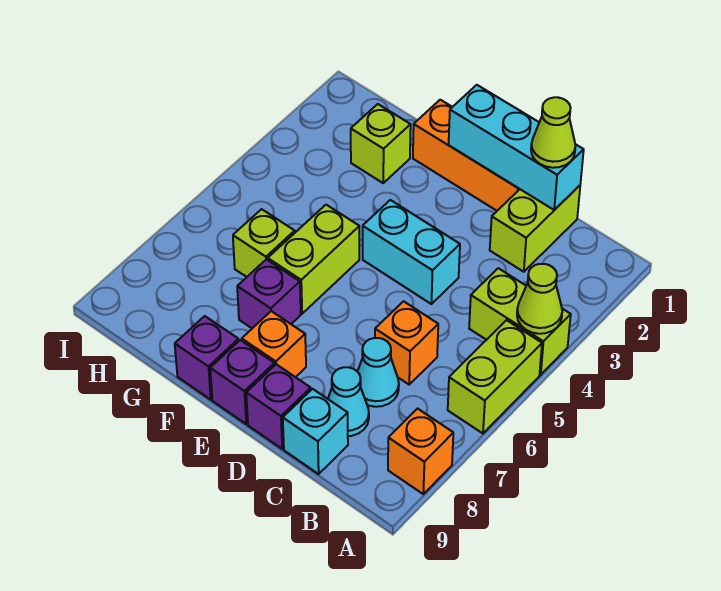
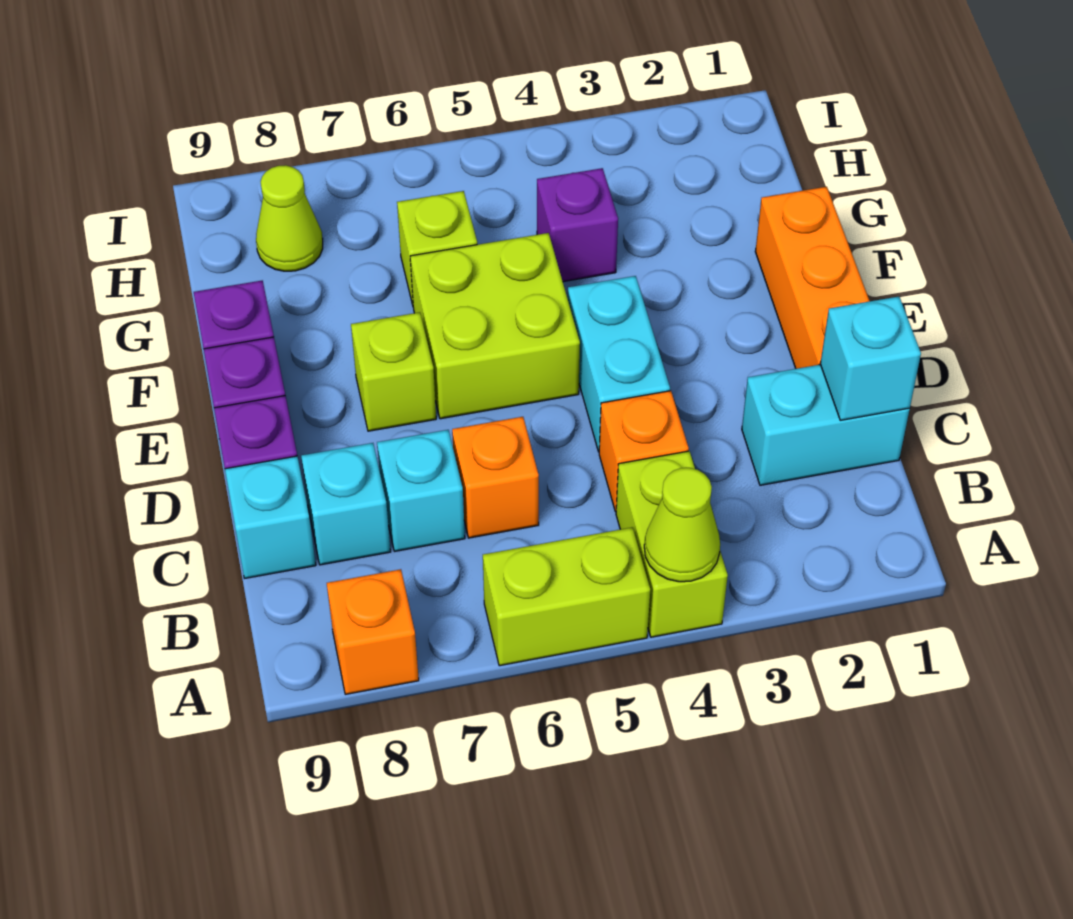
lime brick C1:C2 level 1 -> cyan brick C1:C2 level 1
cyan brick C1:E1 level 2 -> cyan brick C1 level 2
lime cone C1 level 3 -> lime cone H8 level 1
cyan cone C7 level 1 -> cyan brick C7 level 1
cyan cone C8 level 1 -> cyan brick C8 level 1
orange brick E8 level 1 -> orange brick C4 level 1
lime brick F5:F6 level 1 -> lime brick E5:F6 level 1
purple brick F7 level 1 -> purple brick G4 level 1
lime brick G2 level 1 -> lime brick E7 level 1

